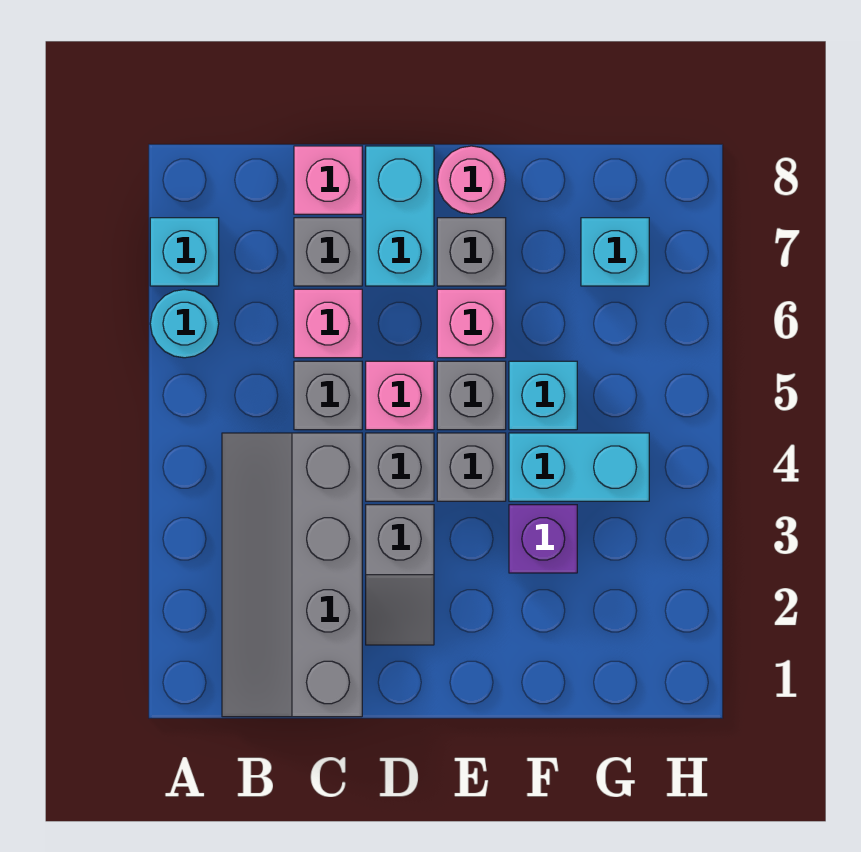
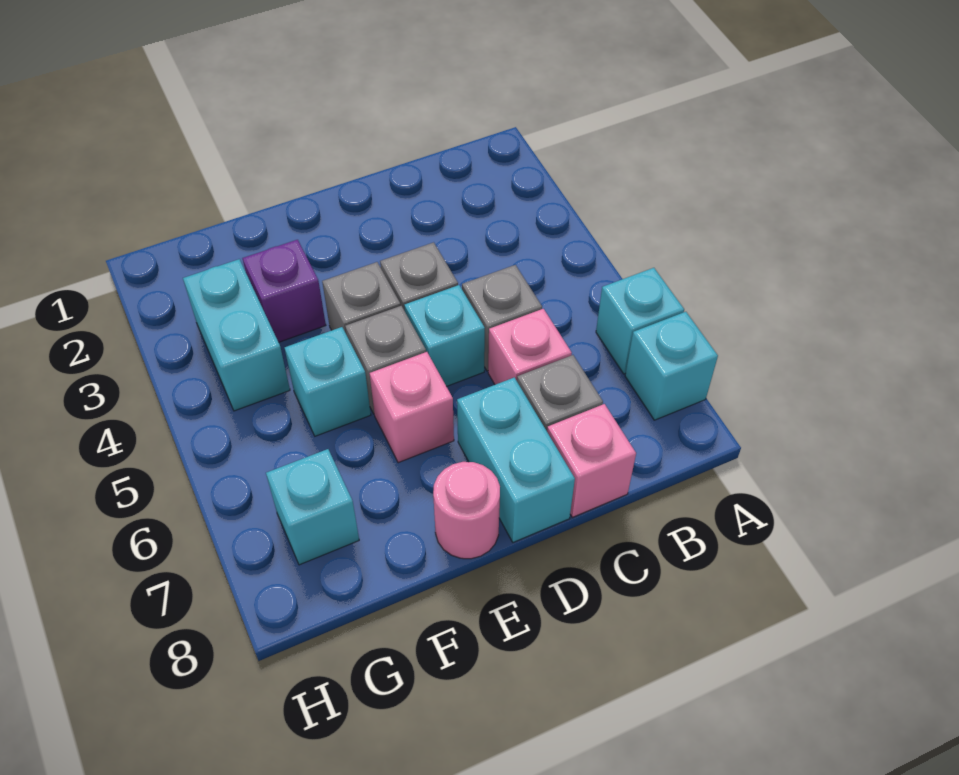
cyan round brick A6 level 1 -> cyan brick A6 level 1
grey slope B1:C4 level 1 top C -> none
grey slope D2:D3 level 1 top 3 -> none
pink brick D5 level 1 -> cyan brick D5 level 1
grey brick E7 level 1 -> none
cyan brick F4:G4 level 1 -> cyan brick G3:G4 level 1

